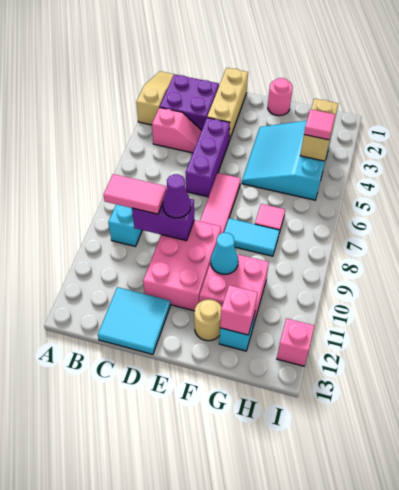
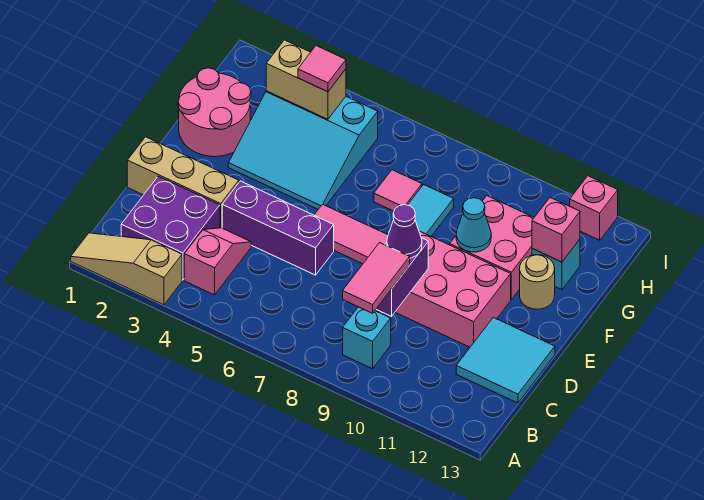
pink round brick F1 level 1 -> pink round brick F1:G2 level 1

